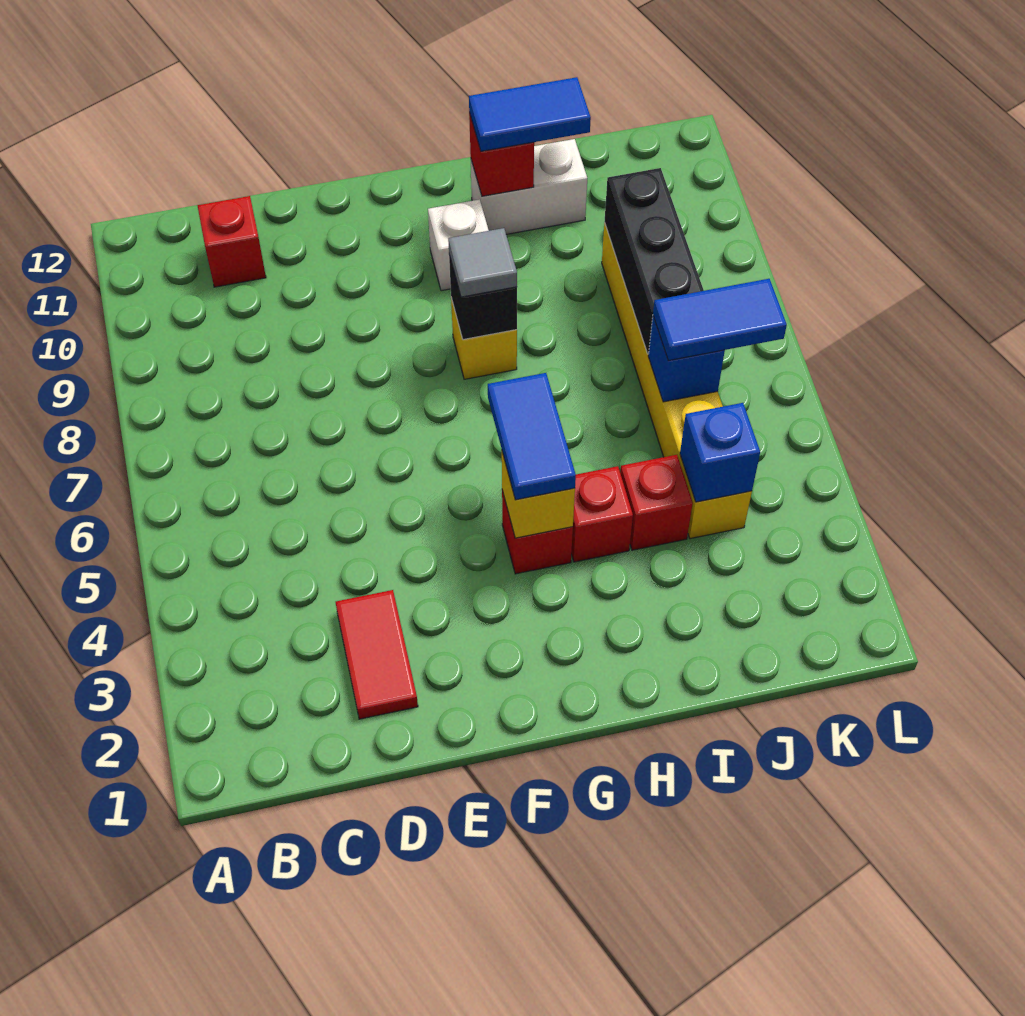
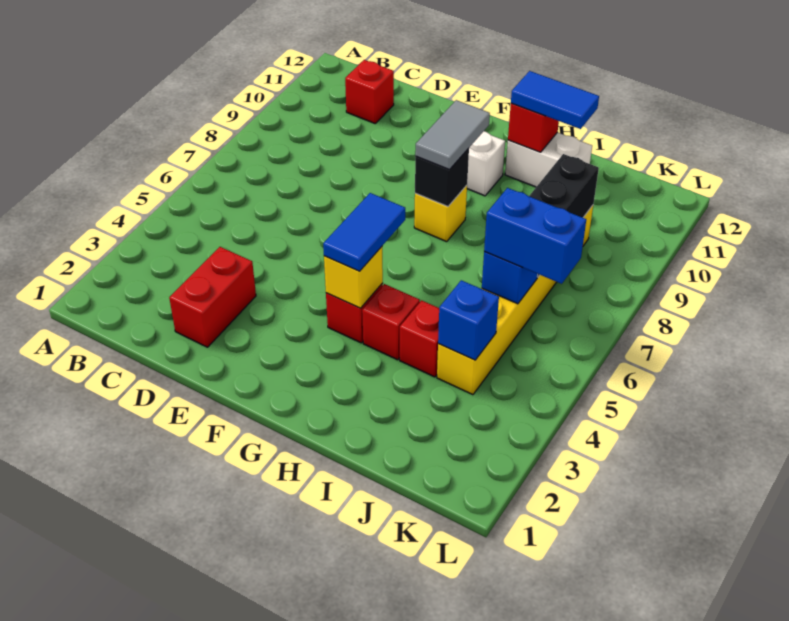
red tile D2:D3 level 1 -> red brick D2:D3 level 1
grey tile G8 level 3 -> grey tile G8:G9 level 3
blue tile J6:K6 level 3 -> blue brick J6:K6 level 3

